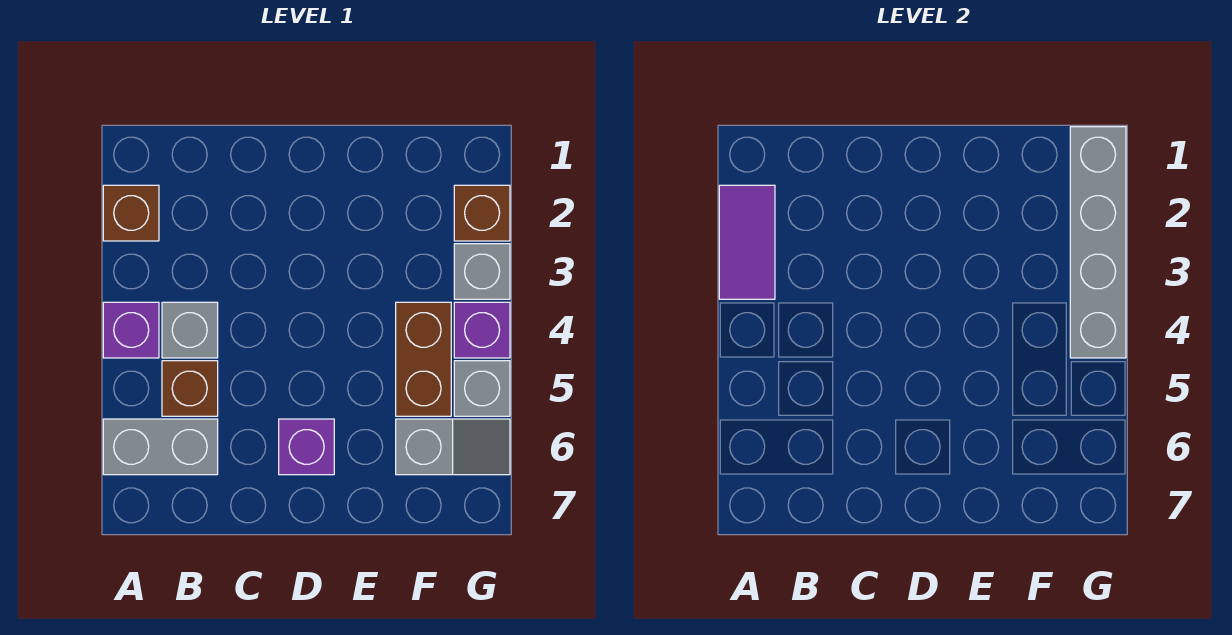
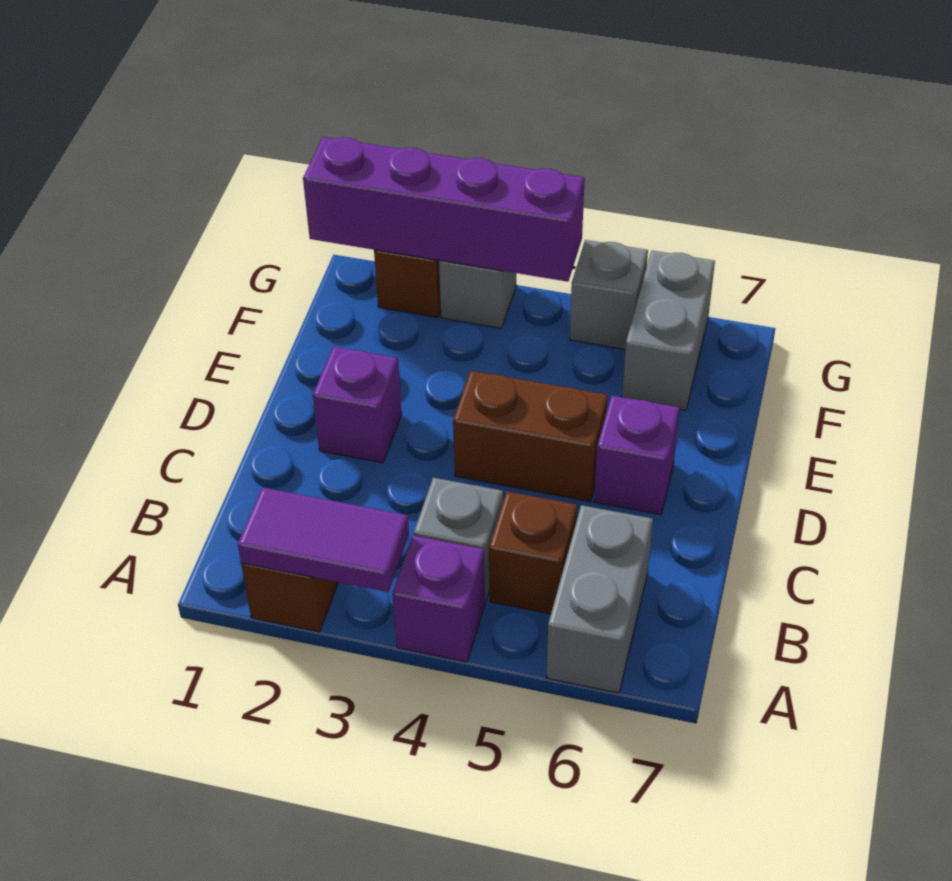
brown brick F4:F5 level 1 -> brown brick D4:D5 level 1
grey slope F6:G6 level 1 top F -> grey brick F6:G6 level 1
grey brick G1:G4 level 2 -> purple brick G1:G4 level 2
purple brick G4 level 1 -> purple brick D2 level 1

